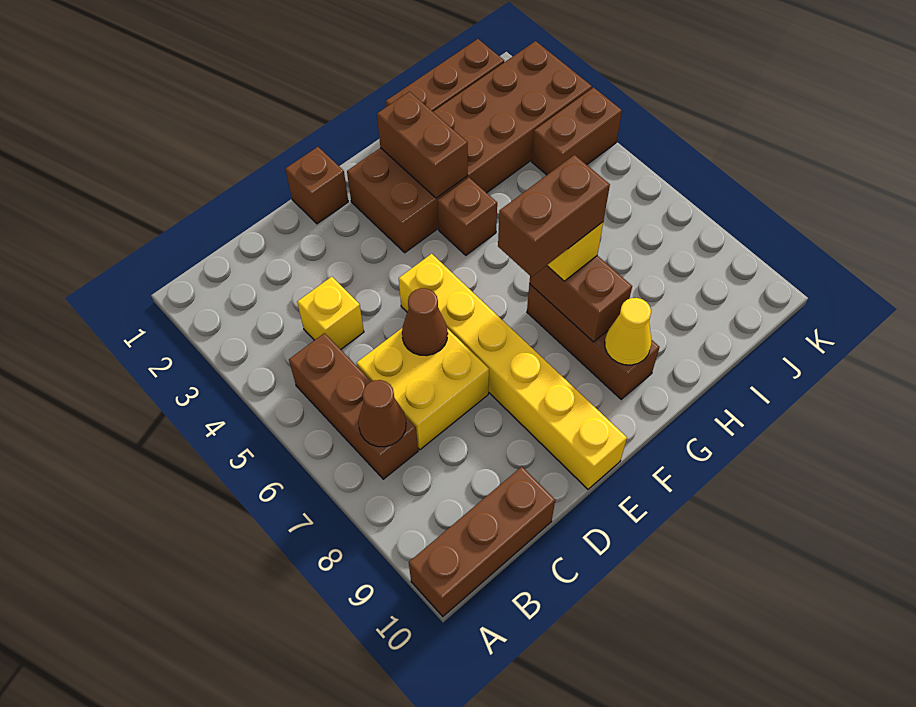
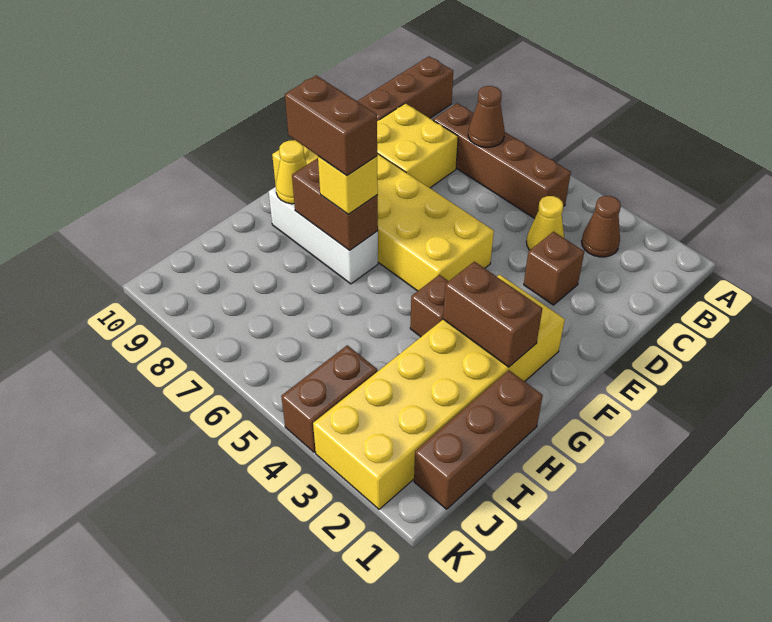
brown brick B5:B7 level 1 -> brown brick B5:B8 level 1
yellow brick C4 level 1 -> yellow cone C4 level 1
yellow brick C6:D7 level 1 -> yellow brick C8:D9 level 1
brown cone D6 level 2 -> brown cone B3 level 1
brown brick E1 level 1 -> brown brick D3 level 1
yellow brick E5:E10 level 1 -> yellow brick E5:F10 level 1
brown brick F2:K3 level 1 -> yellow brick F2:K3 level 1
brown brick F7:G7 level 4 -> brown brick G7:G8 level 4
brown brick G7:G9 level 1 -> white brick G7:G9 level 1

